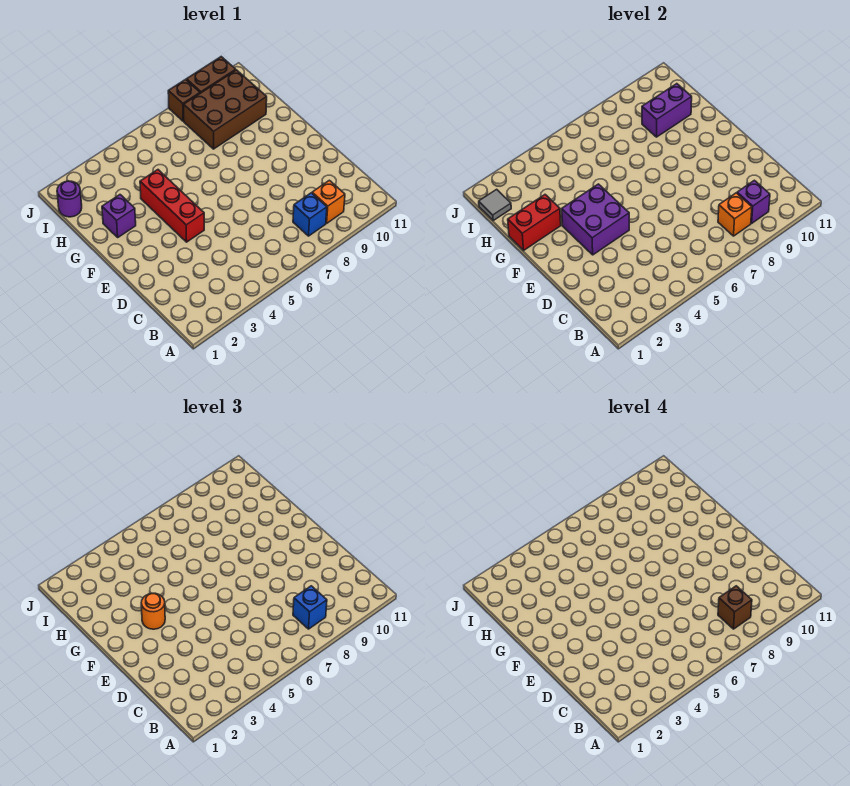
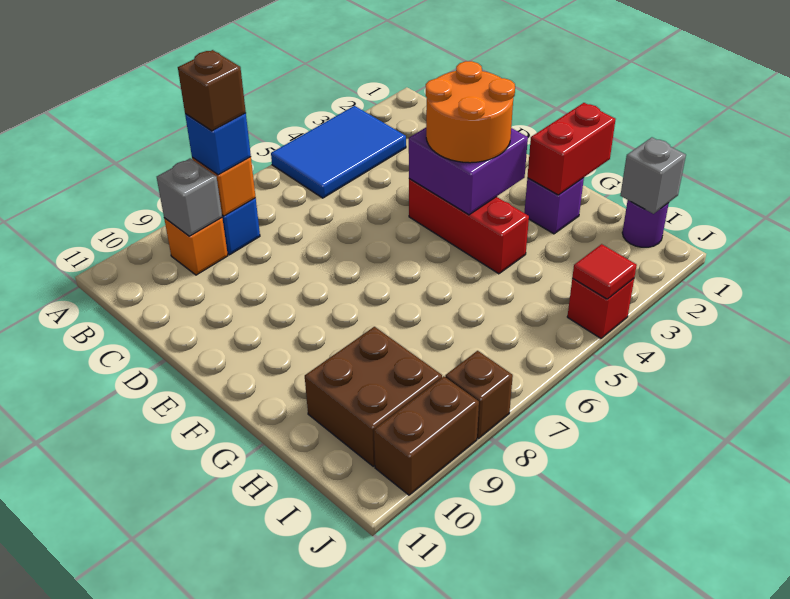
none -> blue tile A3:B5 level 1
purple brick B9 level 2 -> grey brick B9 level 2
orange round brick F3 level 3 -> orange round brick E3:F4 level 3
brown brick H8:I10 level 1 -> brown brick H9:I10 level 1
purple brick H9:H10 level 2 -> none
grey tile I1 level 2 -> grey brick I1 level 2
none -> red brick J4 level 1
none -> red tile J4 level 2

